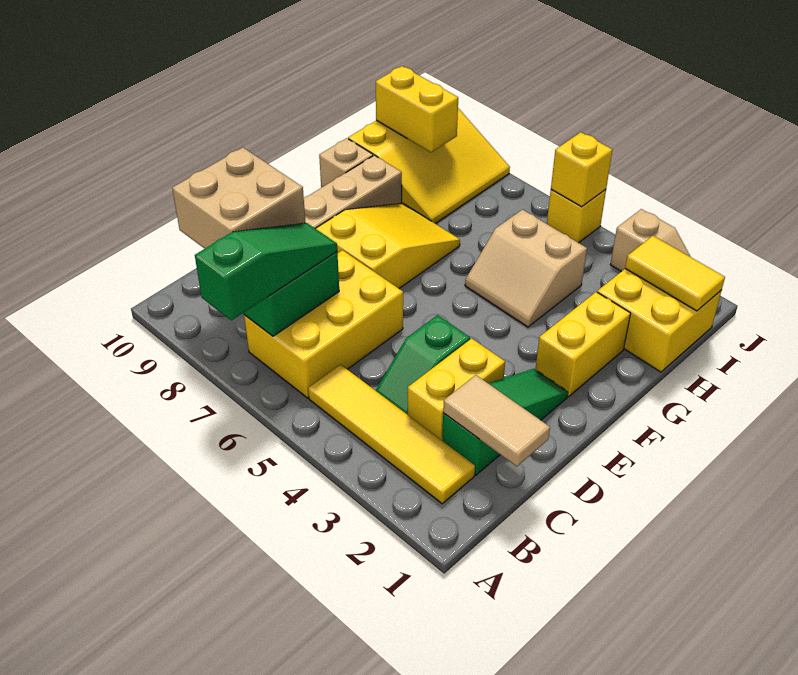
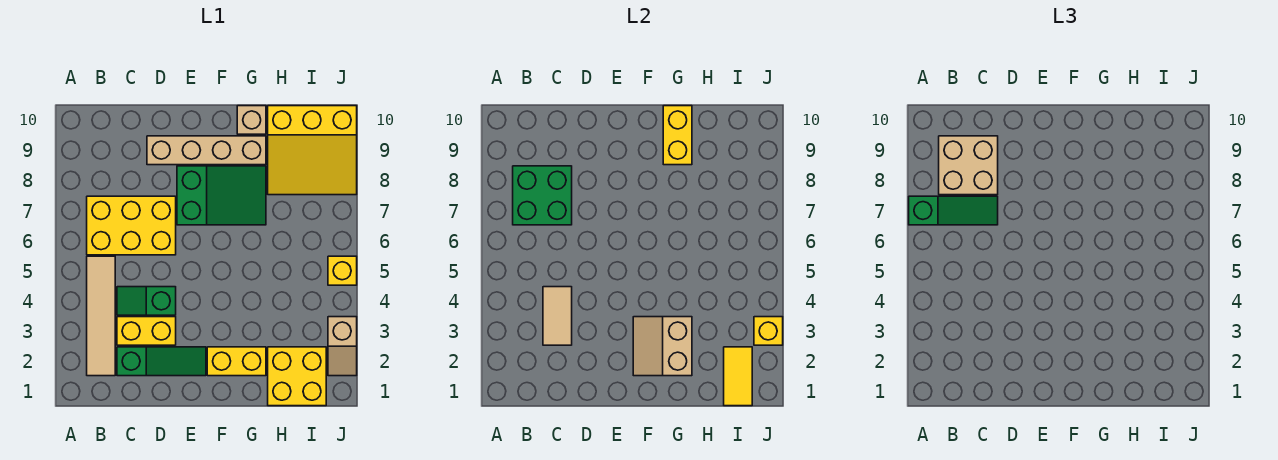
yellow tile B2:B5 level 1 -> tan tile B2:B5 level 1
tan tile C1:C2 level 2 -> tan tile C3:C4 level 2
yellow slope E7:G8 level 1 top E -> green slope E7:G8 level 1 top E
tan slope G4:H5 level 1 top H -> tan slope F2:G3 level 2 top G
yellow brick I9:I10 level 2 -> yellow brick G9:G10 level 2
yellow brick J5 level 2 -> yellow brick J3 level 2

